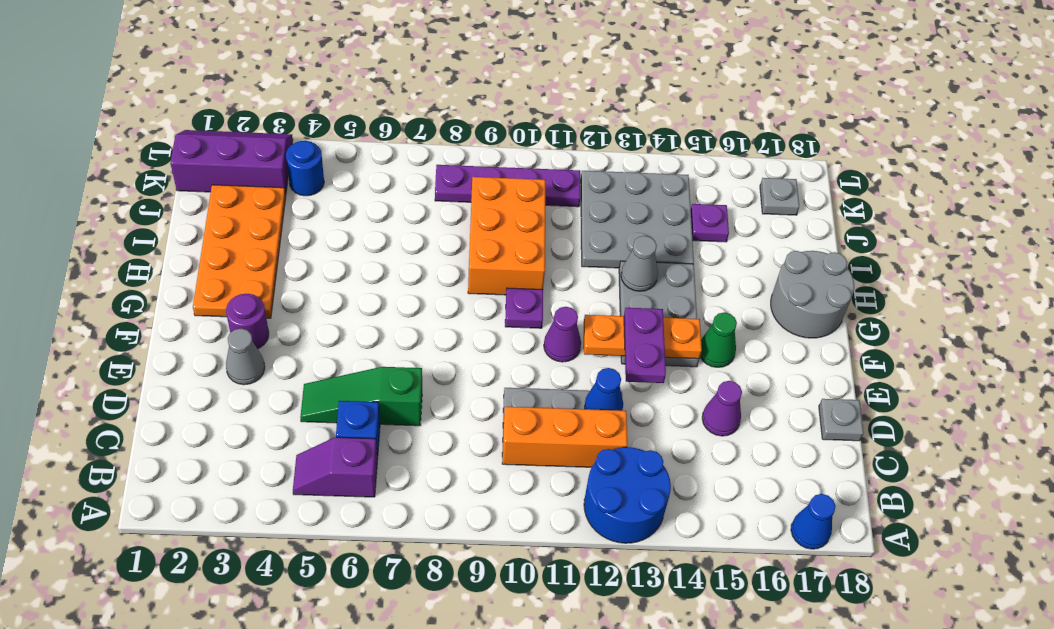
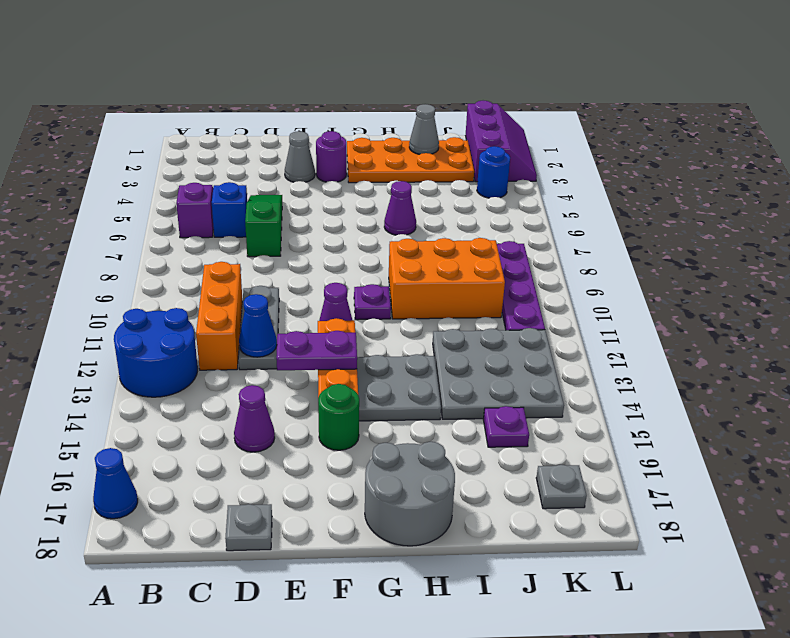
green cone F15 level 1 -> green round brick F15 level 1
none -> purple cone H6 level 1
grey cone H13 level 2 -> grey cone I2 level 2

